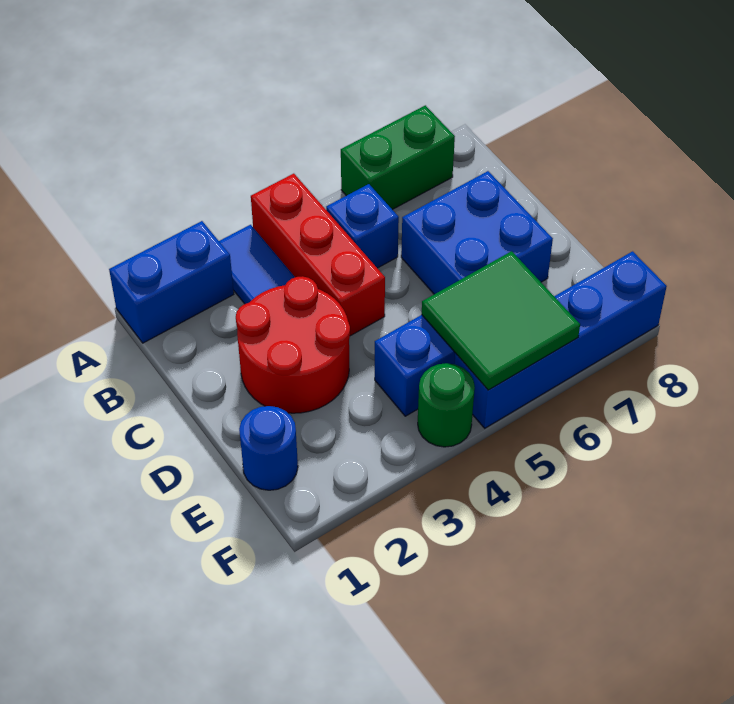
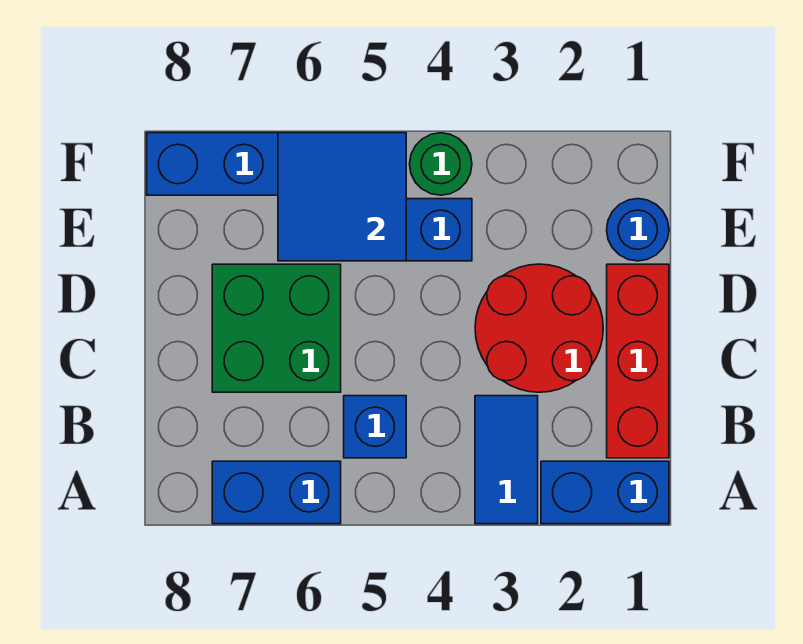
red brick A4:C4 level 1 -> red brick B1:D1 level 1
green brick A6:A7 level 1 -> blue brick A6:A7 level 1
blue brick C6:D7 level 1 -> green brick C6:D7 level 1
green tile E5:F6 level 2 -> blue tile E5:F6 level 2

